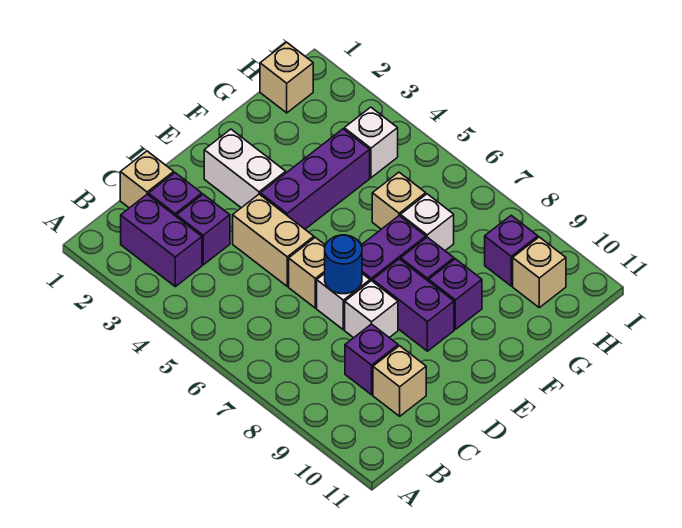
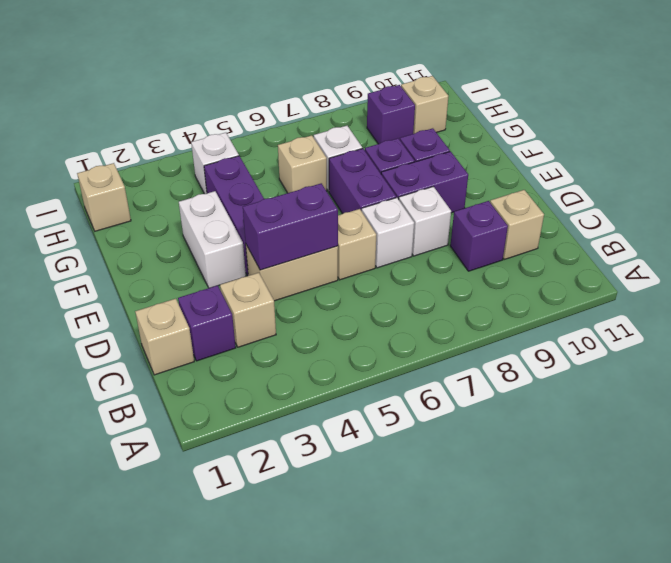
purple brick B2:B3 level 1 -> purple brick D4:D5 level 2
purple brick C3 level 1 -> tan brick C3 level 1
blue round brick D7 level 2 -> none
white brick E2:E3 level 1 -> white brick E3:F3 level 1

